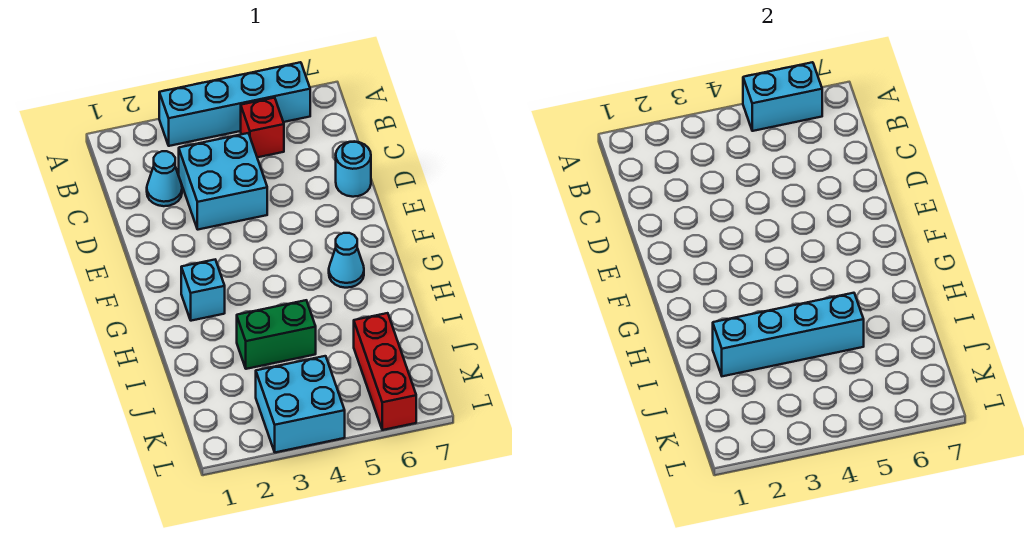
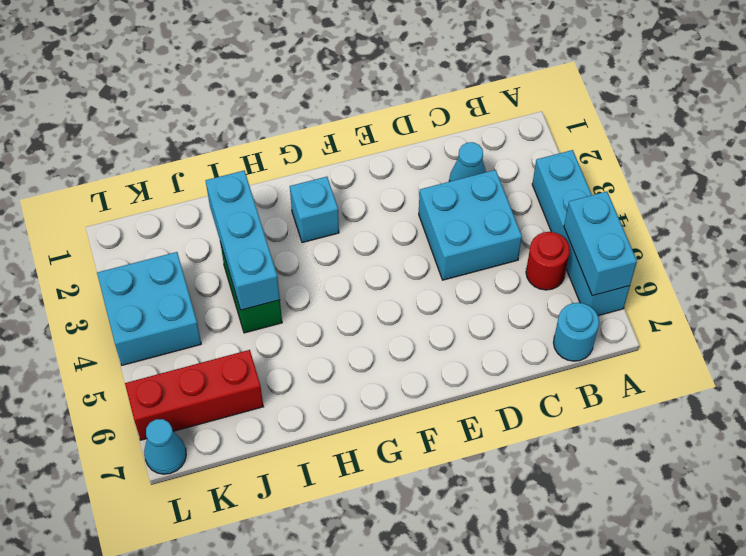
red brick B5 level 1 -> red round brick B5 level 1
cyan round brick D7 level 1 -> cyan round brick B7 level 1
cyan cone G6 level 1 -> cyan cone L7 level 1
cyan brick I2:I5 level 2 -> cyan brick I2:I4 level 2

